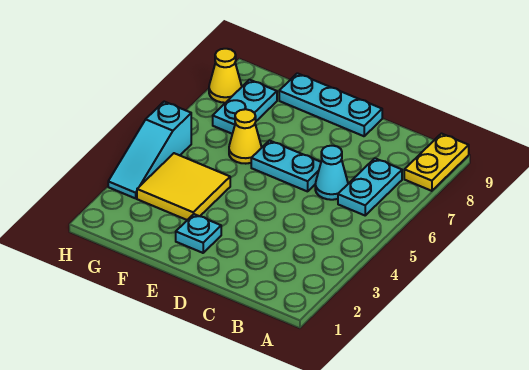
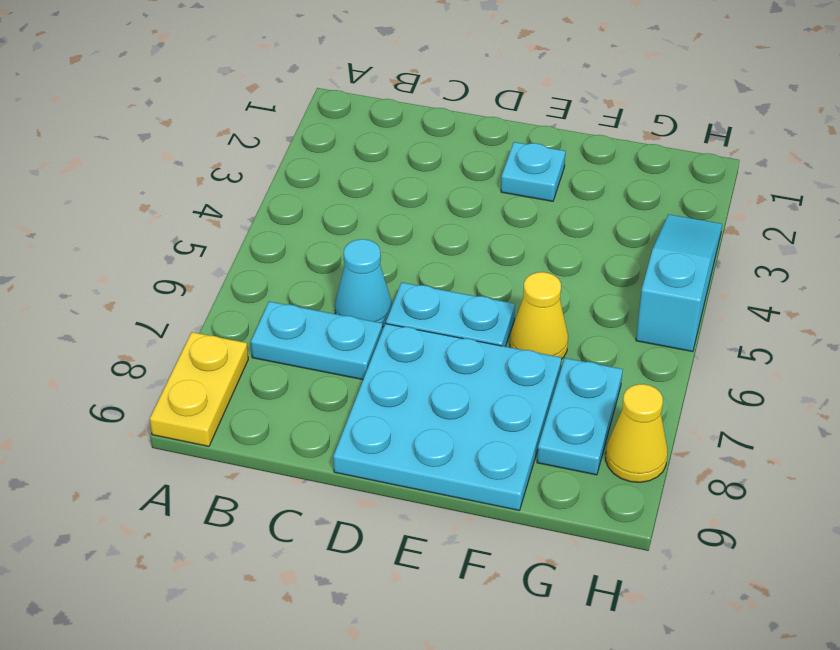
cyan plate B6:B7 level 1 -> cyan plate B7:C7 level 1
cyan plate D9:F9 level 1 -> cyan plate D7:F9 level 1
yellow tile F3:G4 level 1 -> none

